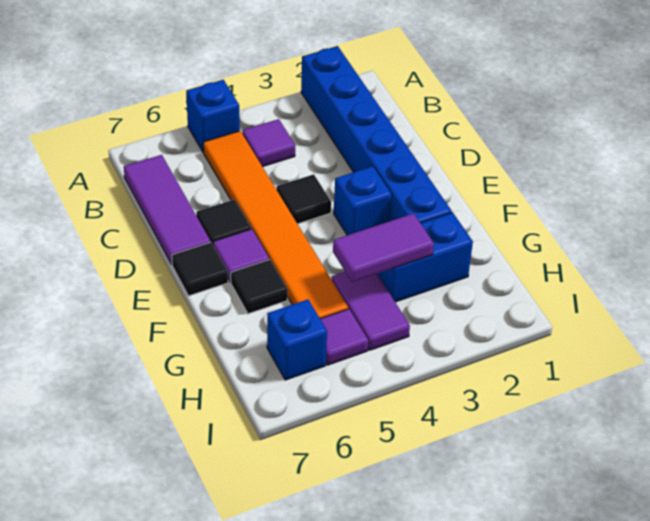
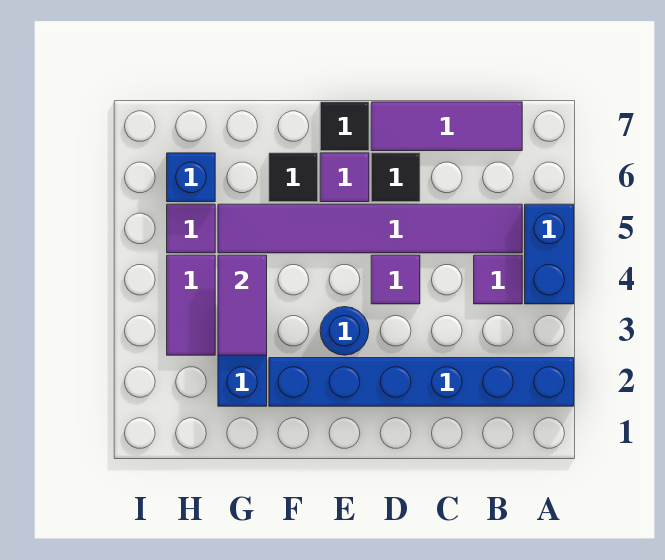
blue brick A5 level 1 -> blue brick A4:A5 level 1
orange tile B5:G5 level 1 -> purple tile B5:G5 level 1
black tile D4 level 1 -> purple tile D4 level 1
blue brick E3 level 1 -> blue round brick E3 level 1
purple tile G4:H4 level 1 -> purple tile H3:H4 level 1

